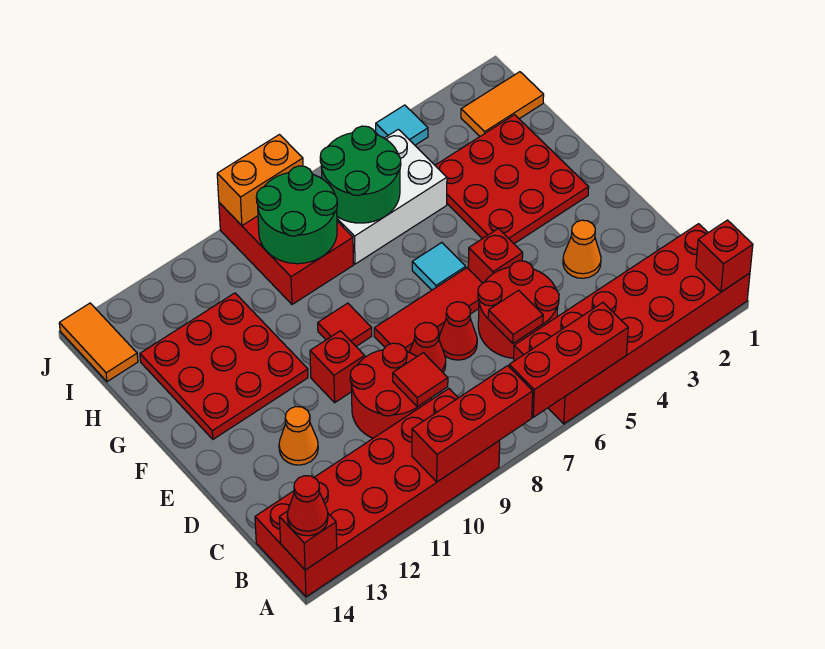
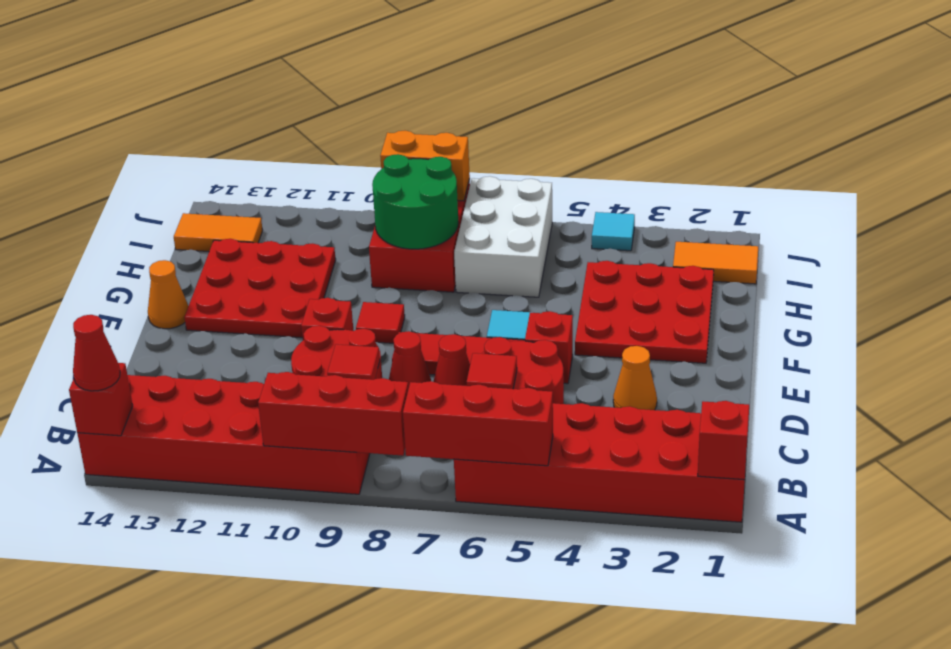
orange cone D12 level 1 -> orange cone F14 level 1
white brick H5:I7 level 1 -> white brick H6:J7 level 1
green round brick H6:I7 level 2 -> none
orange tile I14:J14 level 1 -> orange tile I13:I14 level 1

